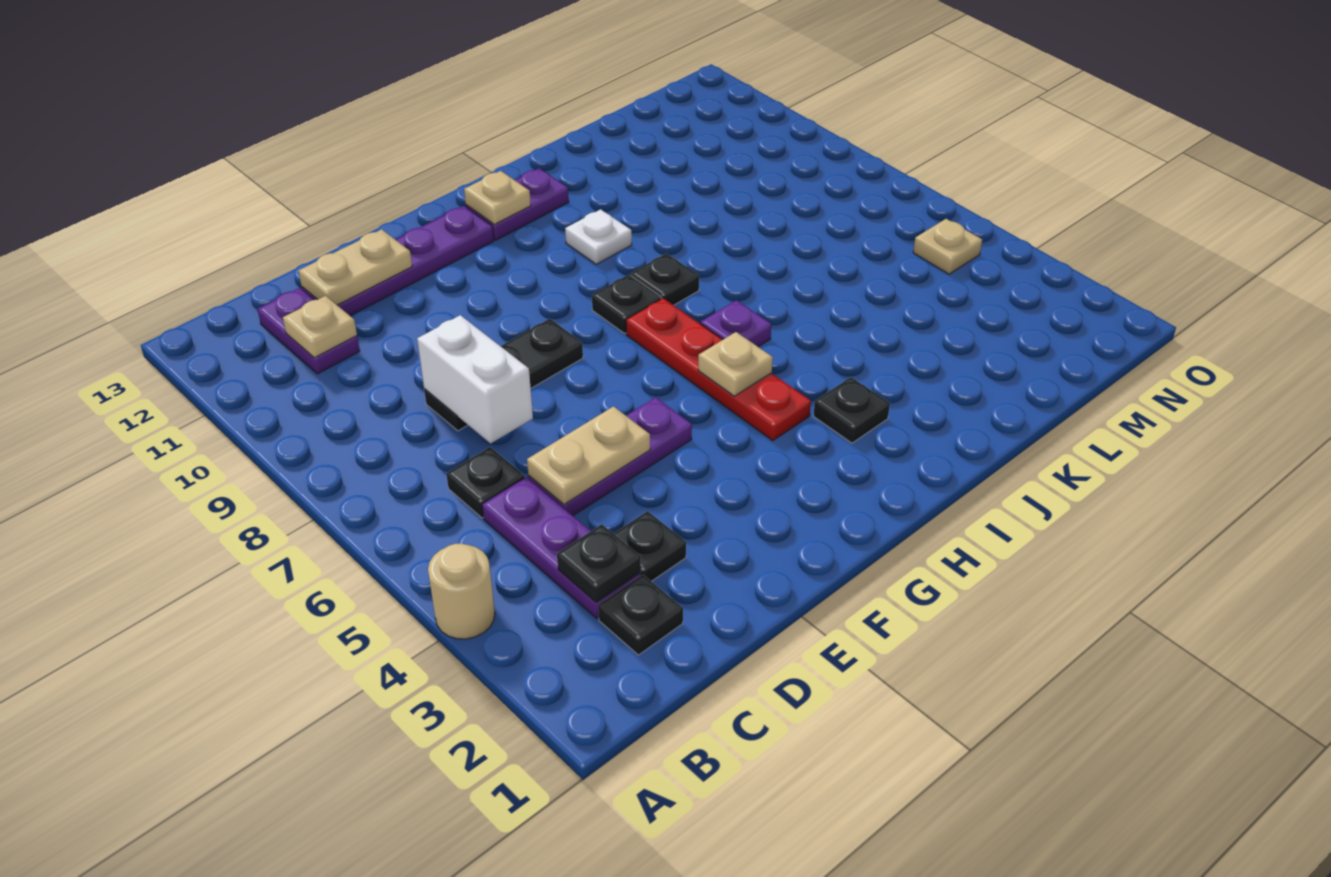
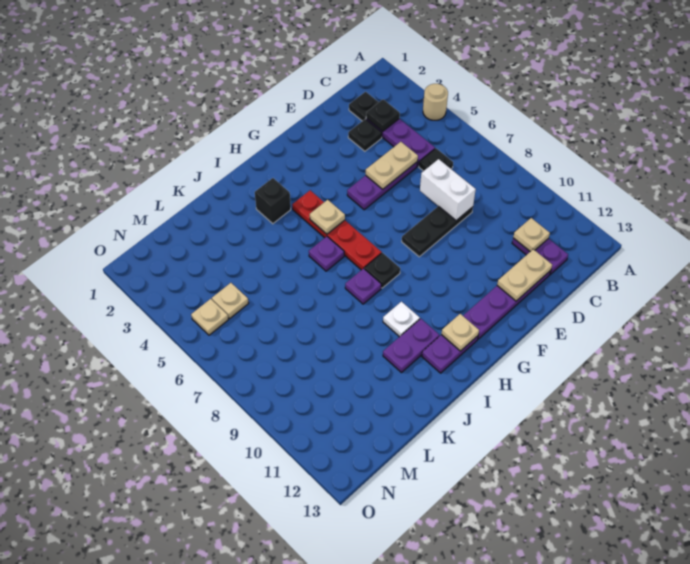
black plate I3 level 1 -> black brick I3 level 1
black plate I8 level 1 -> purple plate I8 level 1
none -> purple plate I11:J11 level 1
none -> tan plate M5 level 1

